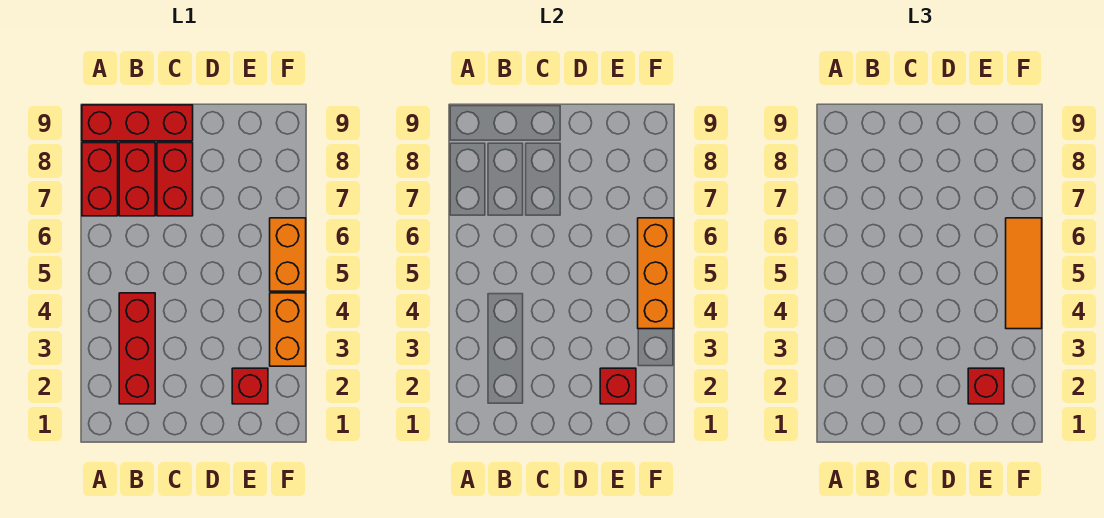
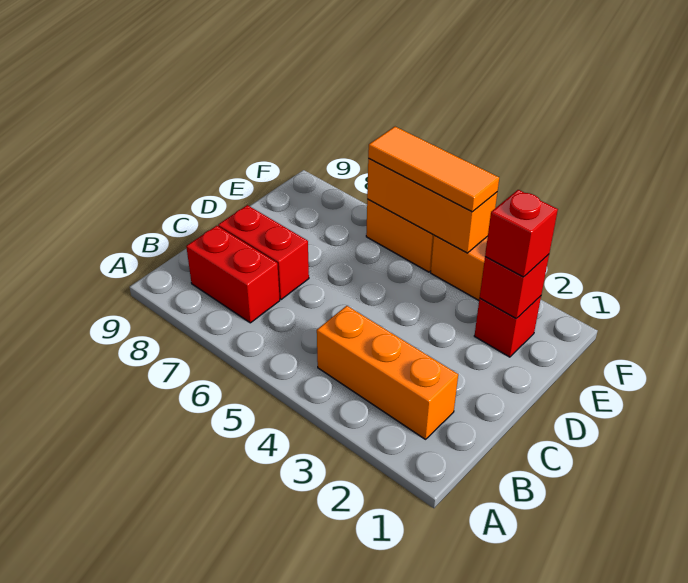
red brick A7:A8 level 1 -> none
red brick A9:C9 level 1 -> none
red brick B2:B4 level 1 -> orange brick B2:B4 level 1

